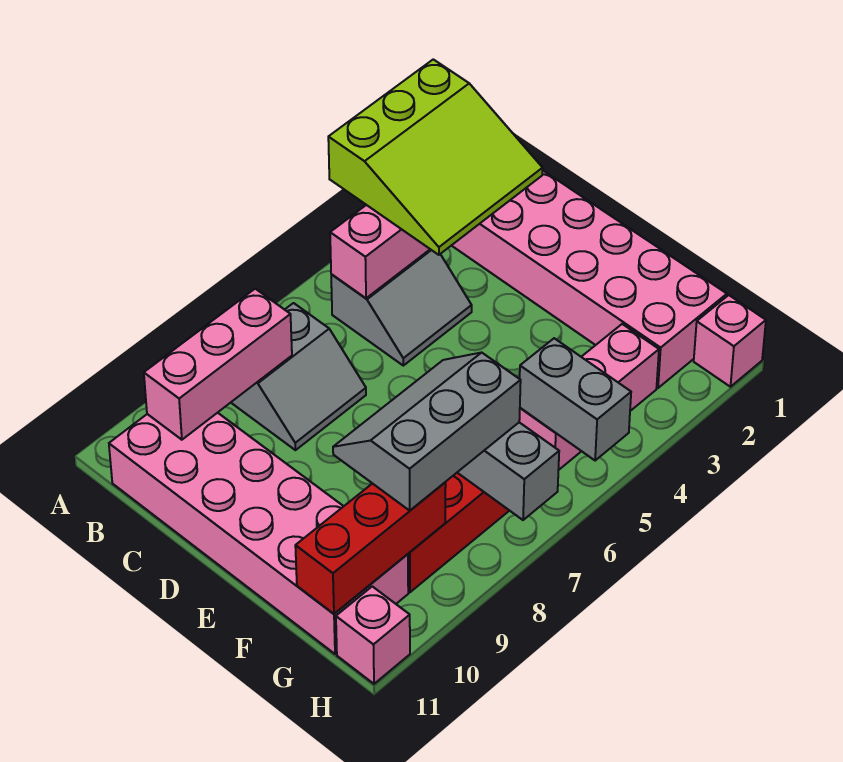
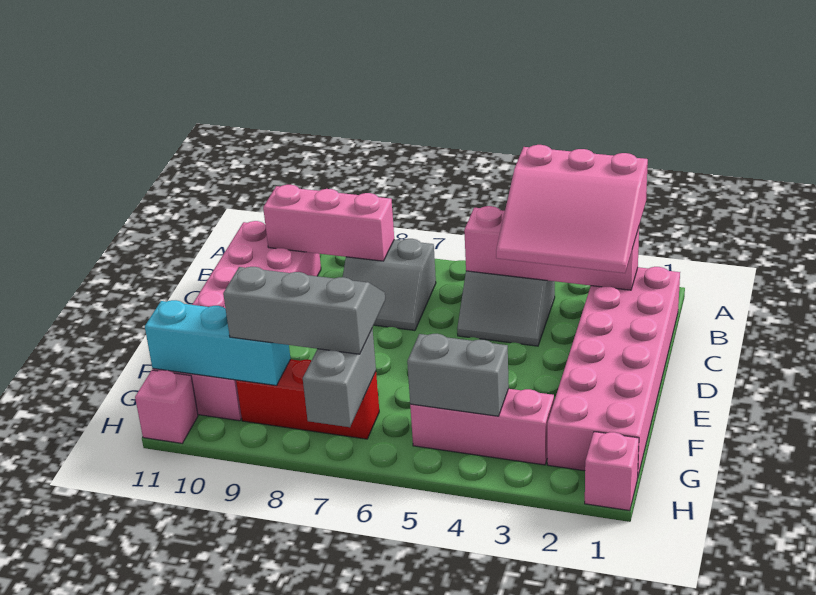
lime slope A2:C4 level 3 top A -> pink slope A2:C4 level 3 top A
grey brick G5:H5 level 2 -> grey brick G4:G5 level 2
red brick G9:G11 level 2 -> cyan brick G9:G11 level 2

